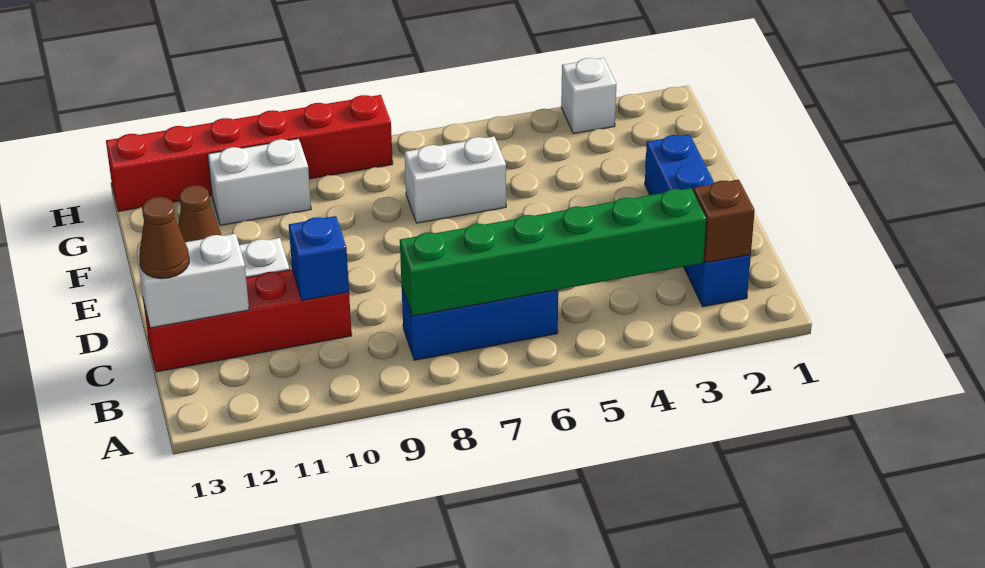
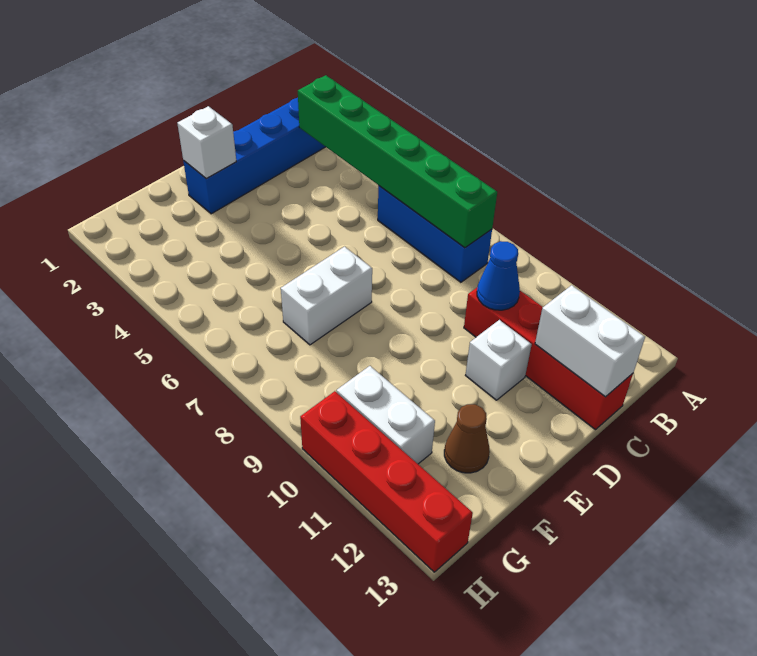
brown brick B2 level 2 -> none
blue brick C10 level 2 -> blue cone C10 level 2
brown cone C13 level 3 -> none
white brick F6:F7 level 1 -> white brick E7:F7 level 1
white brick H3 level 1 -> white brick E2 level 2
red brick H8:H13 level 1 -> red brick H10:H13 level 1

